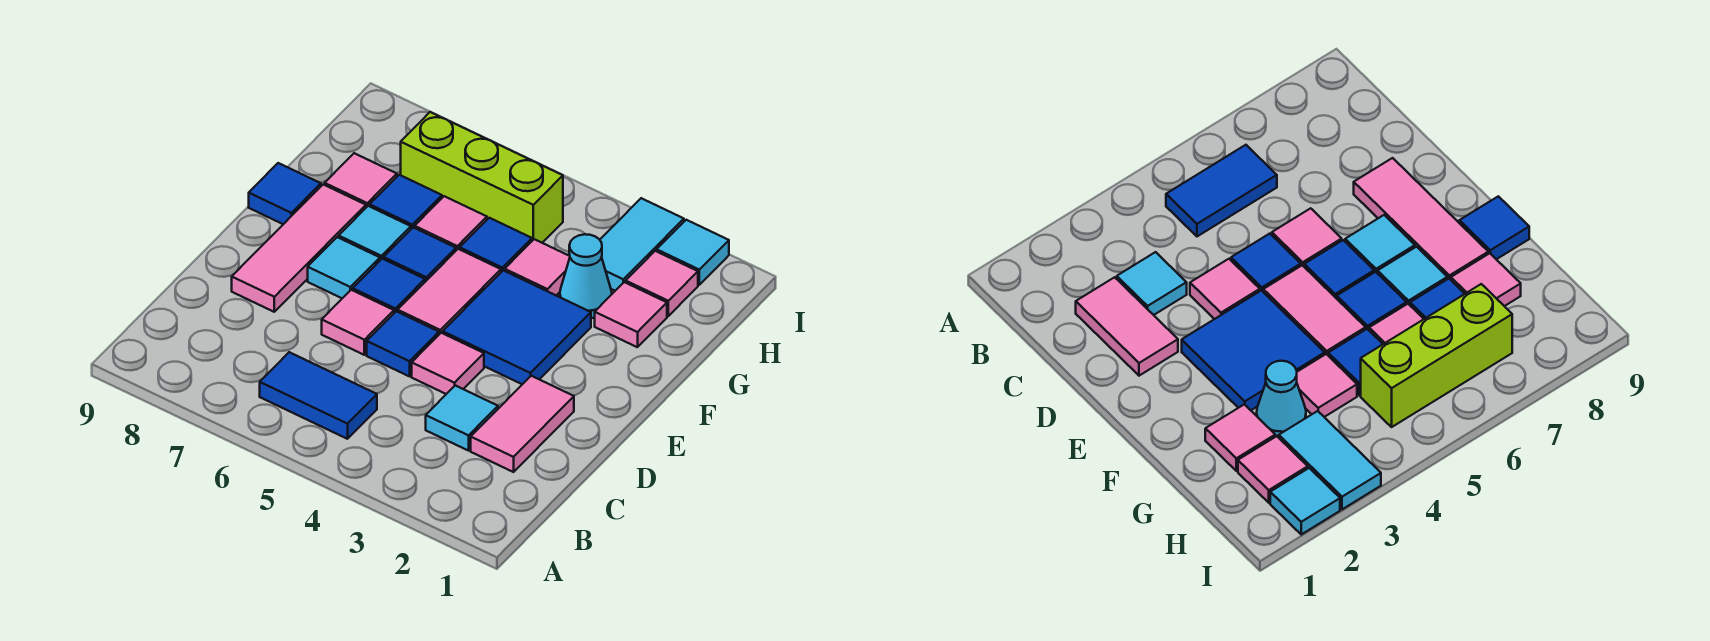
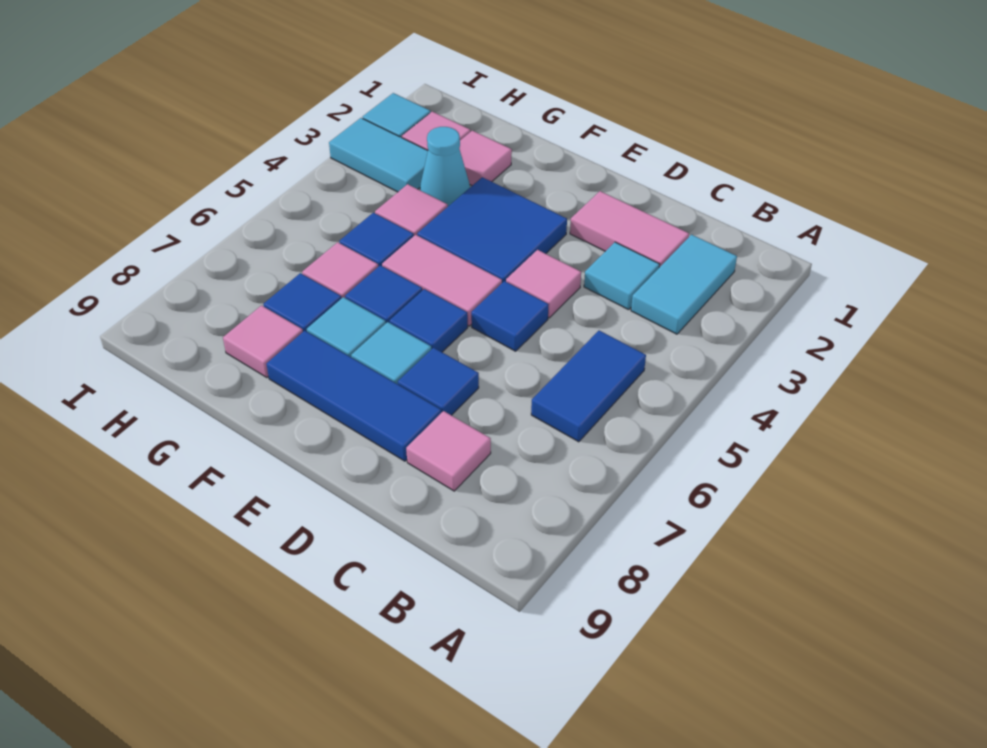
none -> cyan tile B2:B3 level 1
pink tile D6 level 1 -> pink tile C8 level 1
pink tile D8:F8 level 1 -> blue tile D8:F8 level 1
blue tile F9 level 1 -> blue tile D7 level 1
lime brick H5:H7 level 1 -> none

